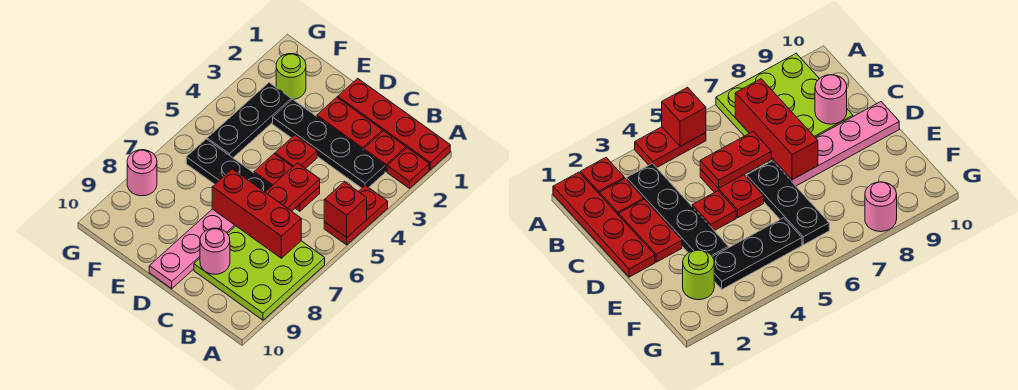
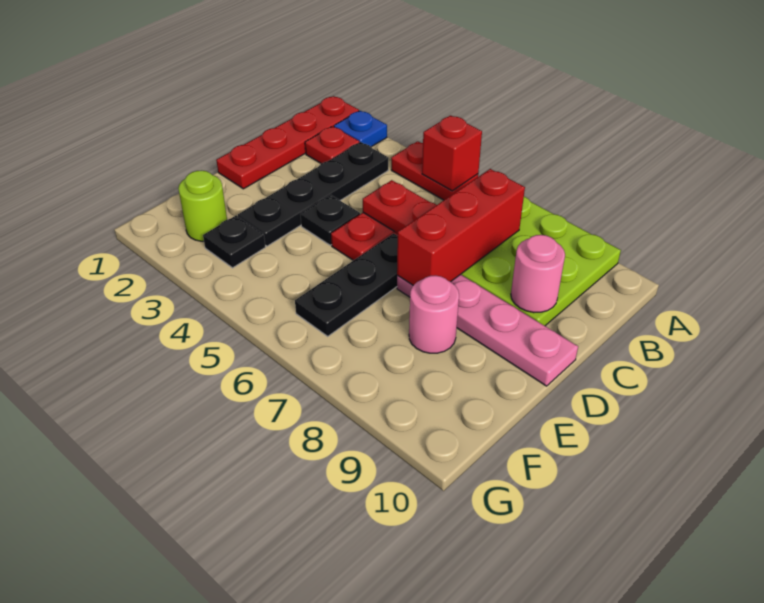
red plate A2 level 1 -> blue plate A2 level 1
red plate C2:D2 level 1 -> none
red plate D4 level 1 -> black plate D4 level 1
black plate F3:F5 level 1 -> black plate F3 level 1
pink round brick G8 level 1 -> pink round brick E8 level 1

